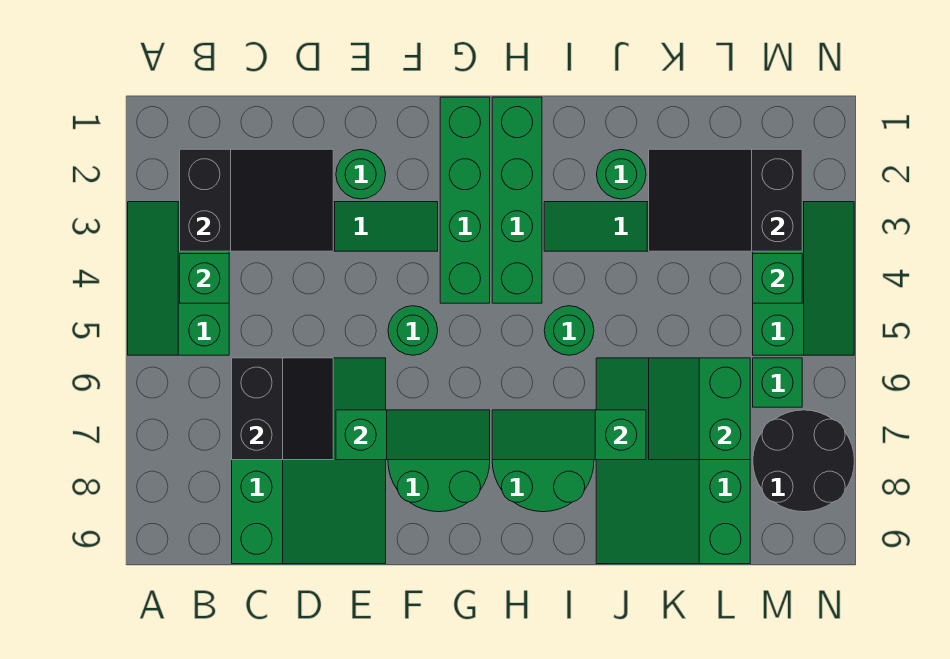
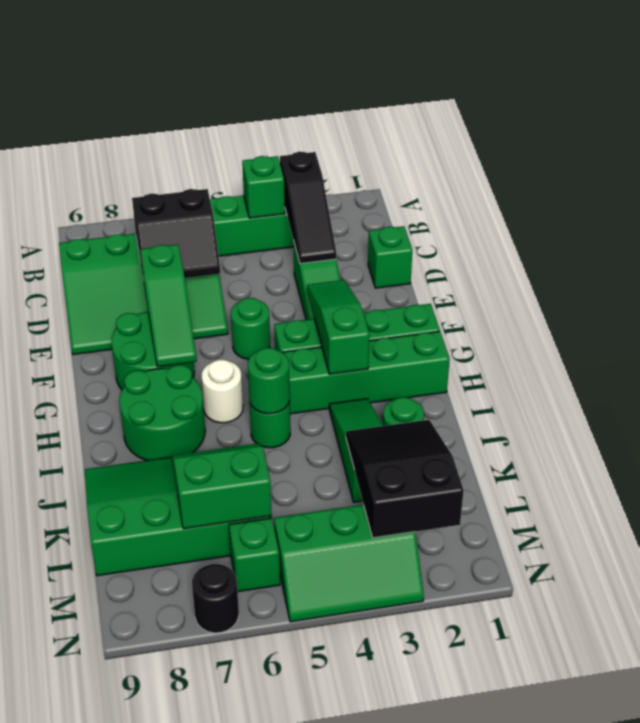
black slope B2:D3 level 2 top B -> black slope B3:D3 level 2 top B
green round brick E2 level 1 -> green round brick I5 level 2
none -> white round brick H6 level 1
green slope H7:J7 level 2 top J -> green slope F3:H3 level 2 top H
green brick M4 level 2 -> green brick D1 level 1
black round brick M7:N8 level 1 -> black round brick N7 level 1

